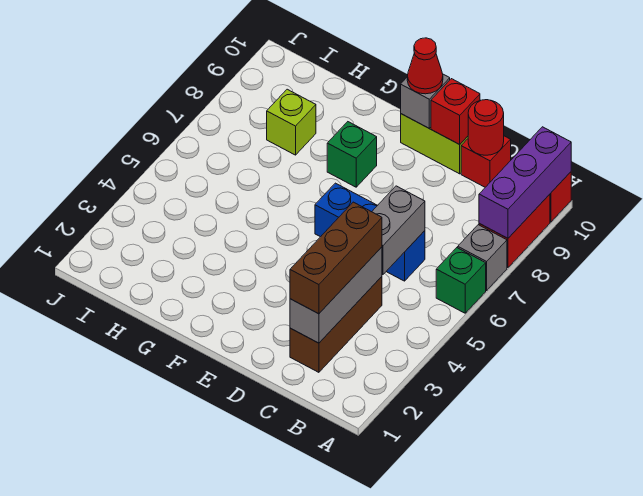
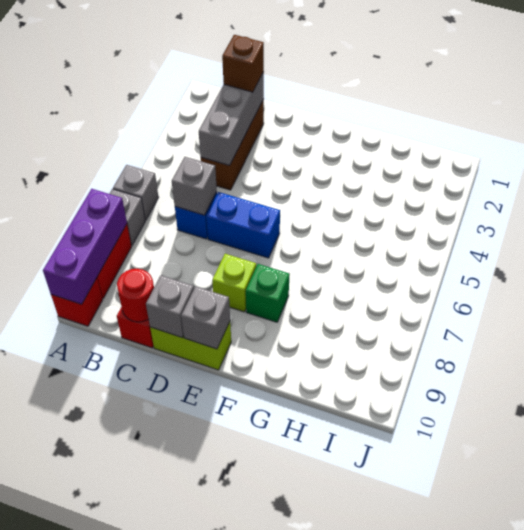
green brick A6 level 1 -> grey brick A6 level 1
brown brick C2:C4 level 3 -> brown brick C2 level 3
grey brick C5:C6 level 2 -> grey brick C6 level 2
red brick D10 level 2 -> grey brick D10 level 2
red cone E10 level 3 -> none
lime brick H8 level 1 -> lime brick E8 level 1

